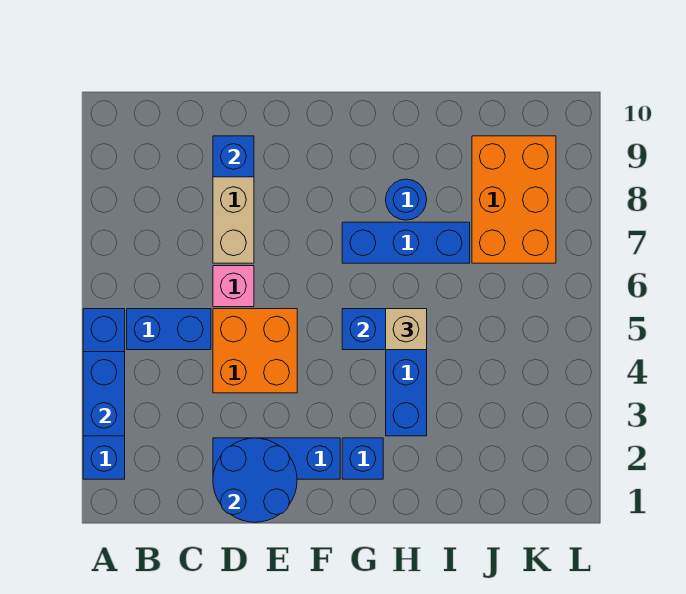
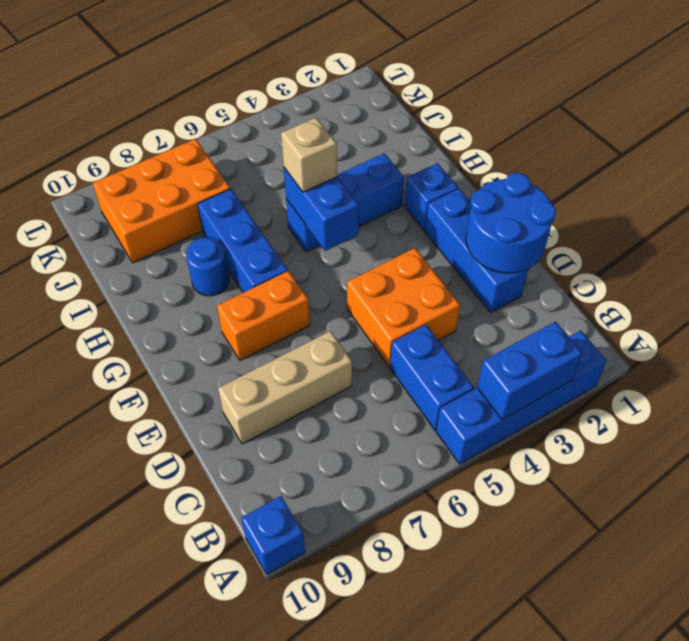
pink brick D6 level 1 -> none
blue brick D9 level 2 -> blue brick A10 level 1
none -> orange brick F7:F8 level 1

